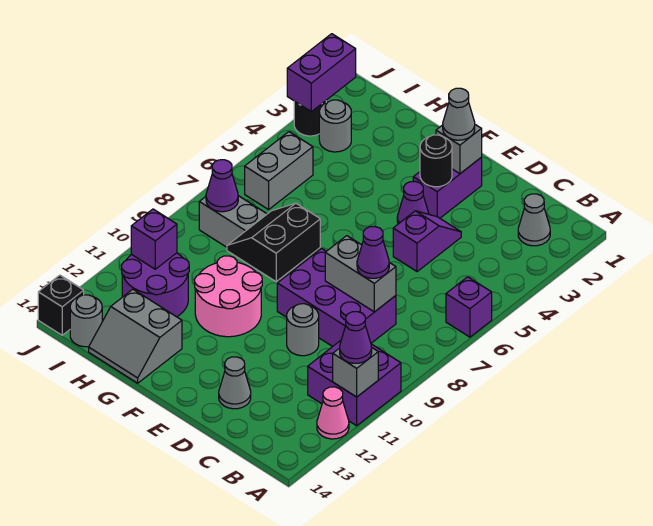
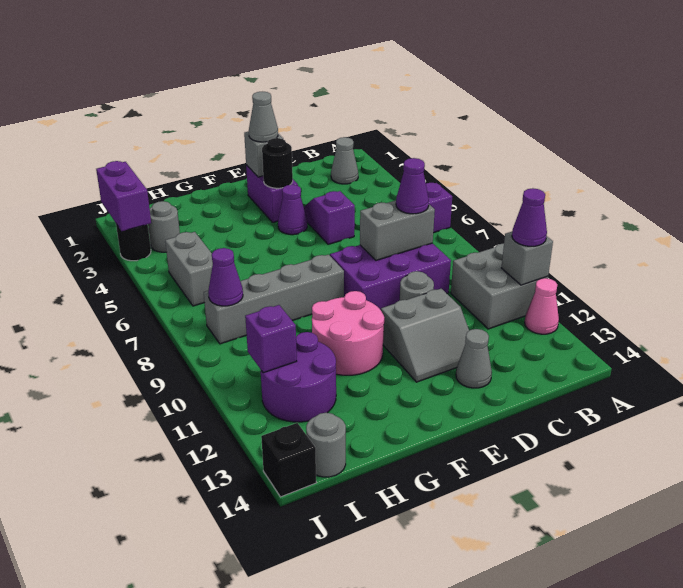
purple brick A10:B11 level 1 -> grey brick A10:B11 level 1
black slope F8:G9 level 2 top F -> none
grey slope G13:H14 level 1 top 13 -> grey slope D11:E12 level 1 top 11

